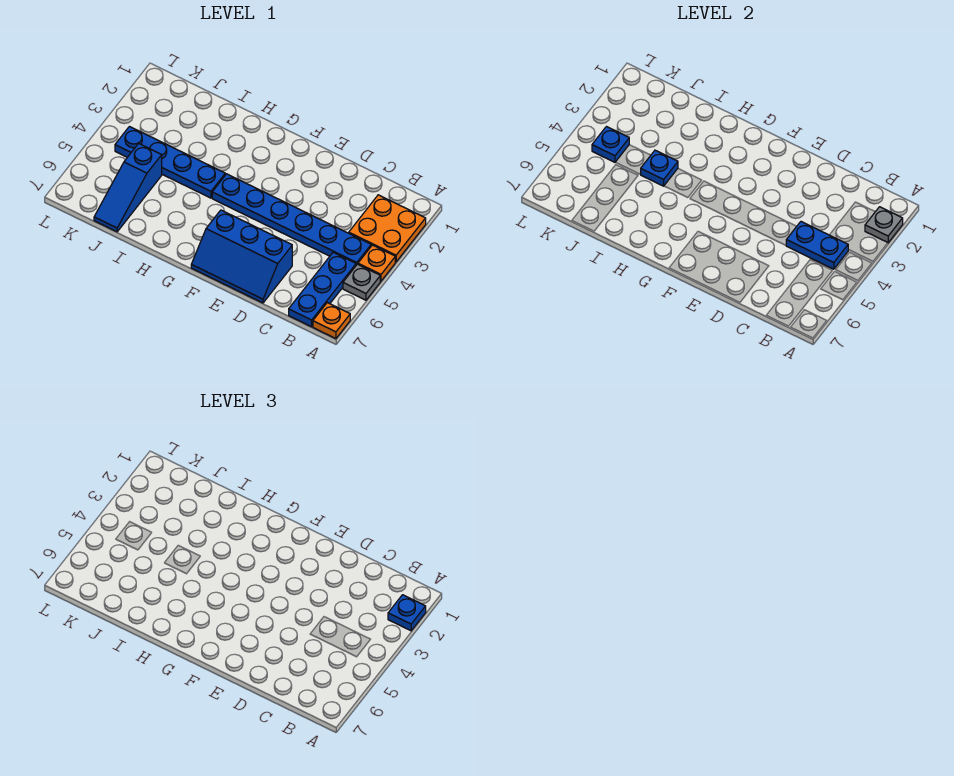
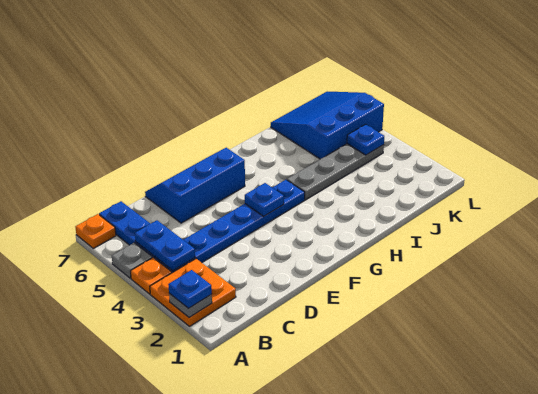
blue plate B4:C4 level 2 -> blue plate B4:B5 level 2
blue plate H4:K4 level 1 -> grey plate H4:K4 level 1
blue plate I4 level 2 -> blue plate F4 level 2
blue slope J5:J7 level 1 top 5 -> blue slope J5:L7 level 1 top 5

